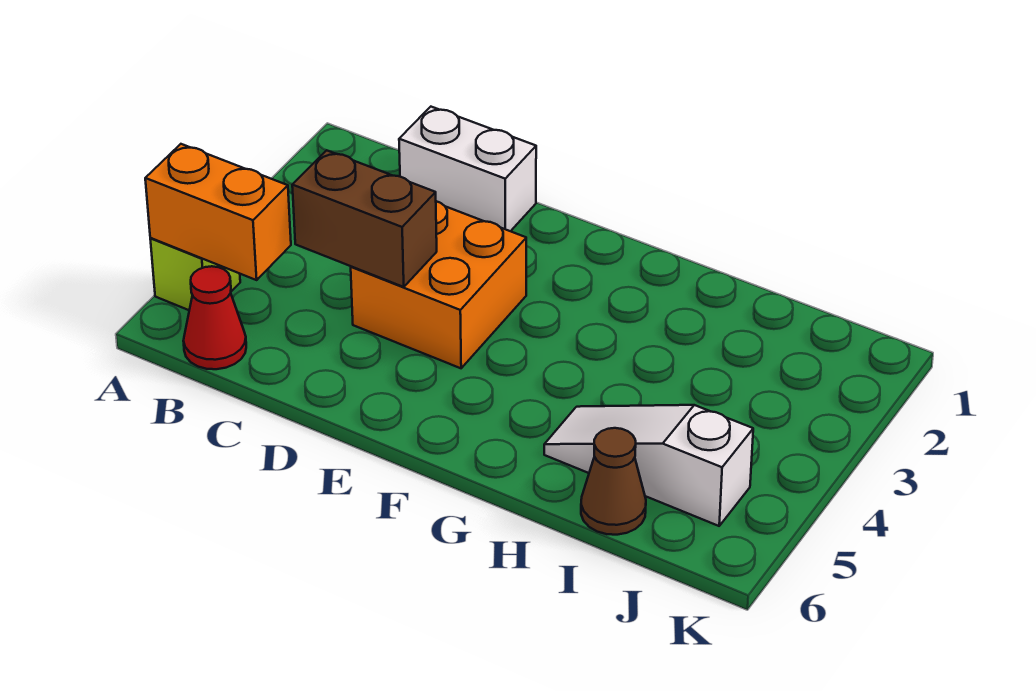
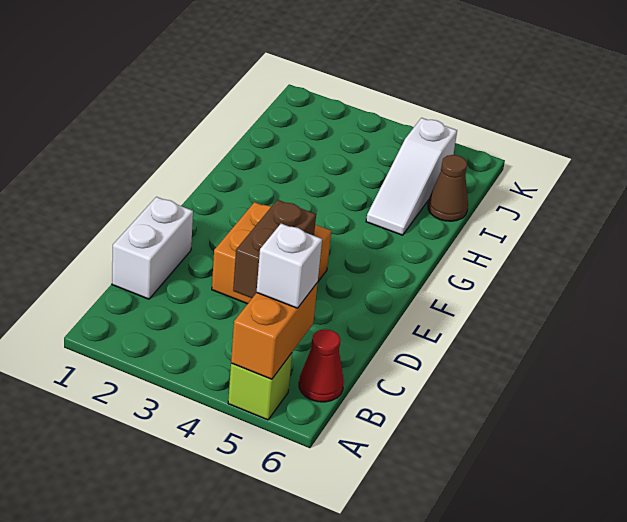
none -> white brick B5 level 3

